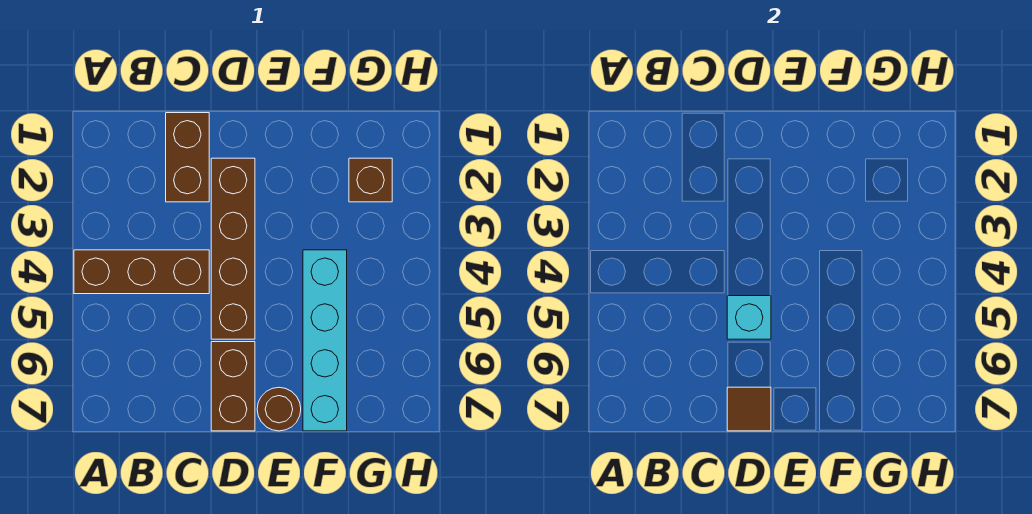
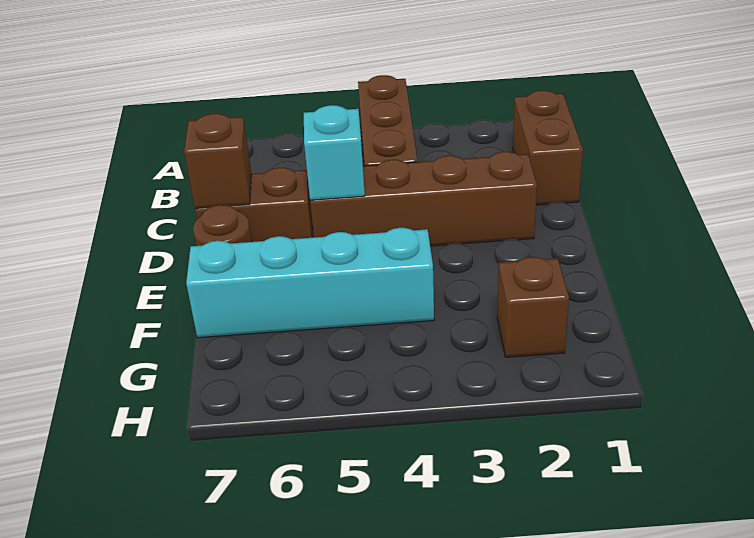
brown brick C1:C2 level 1 -> brown brick B1:C1 level 1
brown tile D7 level 2 -> brown brick D7 level 2

